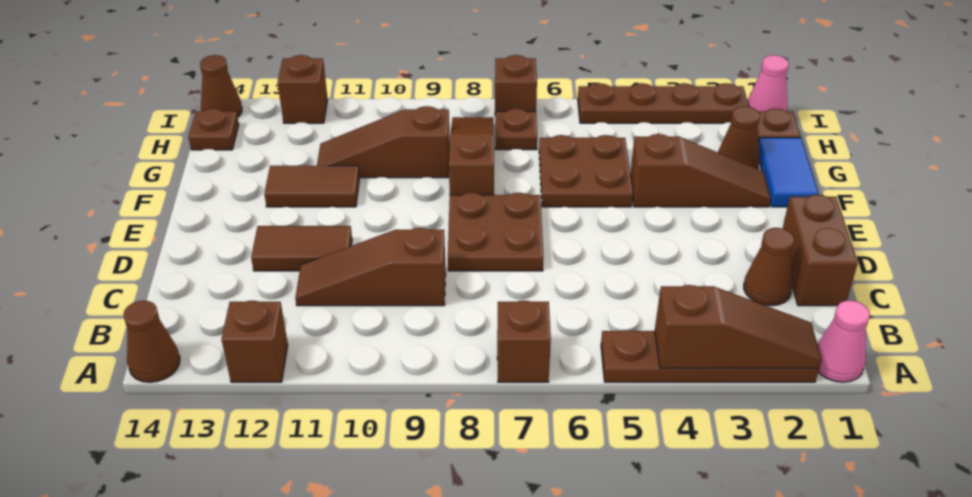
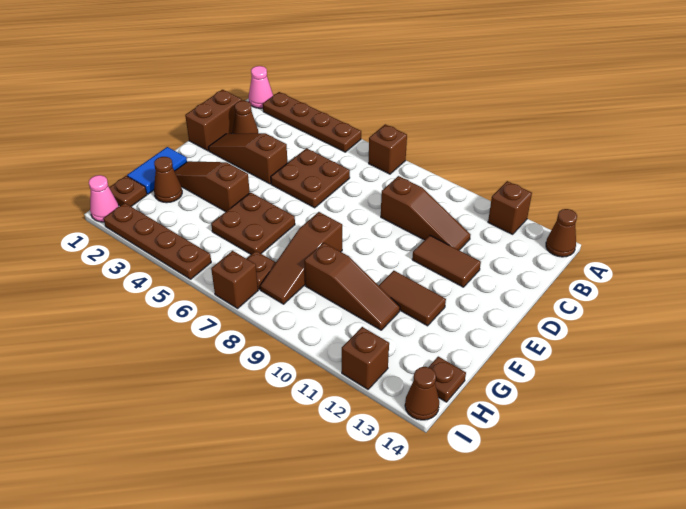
brown slope A2:A4 level 2 top 4 -> brown slope D2:D4 level 1 top 4
brown plate D7:E8 level 1 -> brown plate C5:D6 level 1

